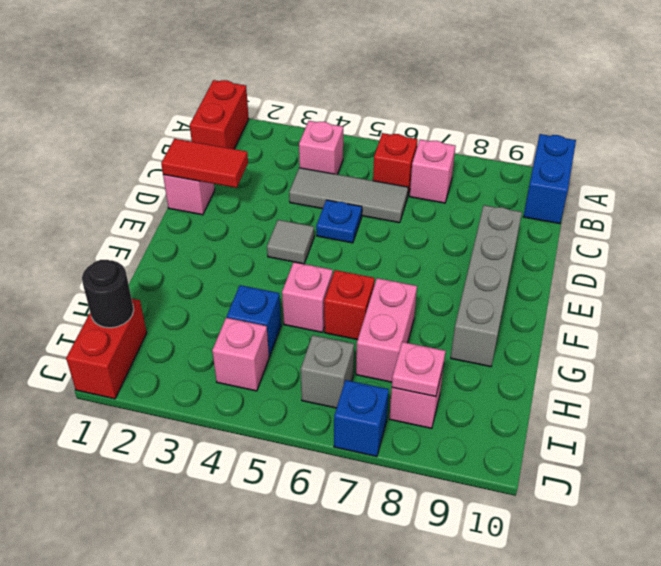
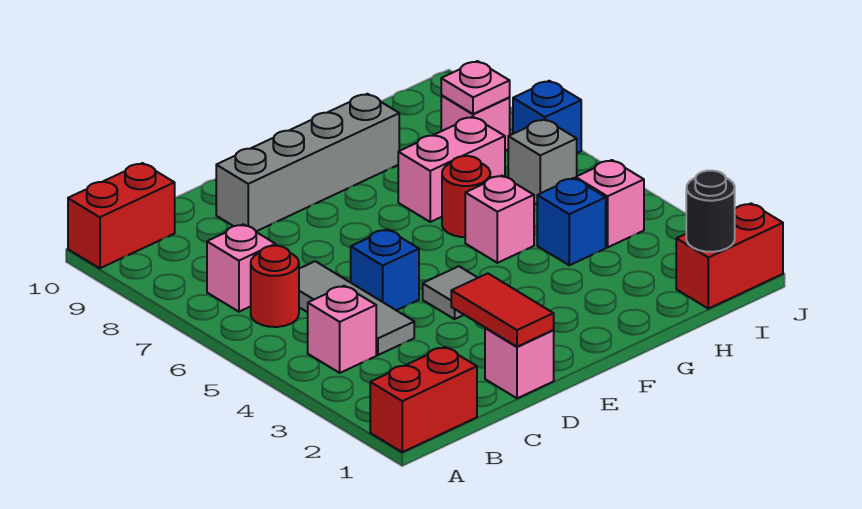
blue brick A10:B10 level 1 -> red brick A10:B10 level 1
red brick B6 level 1 -> red round brick B6 level 1
blue plate D5 level 1 -> blue brick D5 level 1
red brick G6 level 1 -> red round brick G6 level 1

